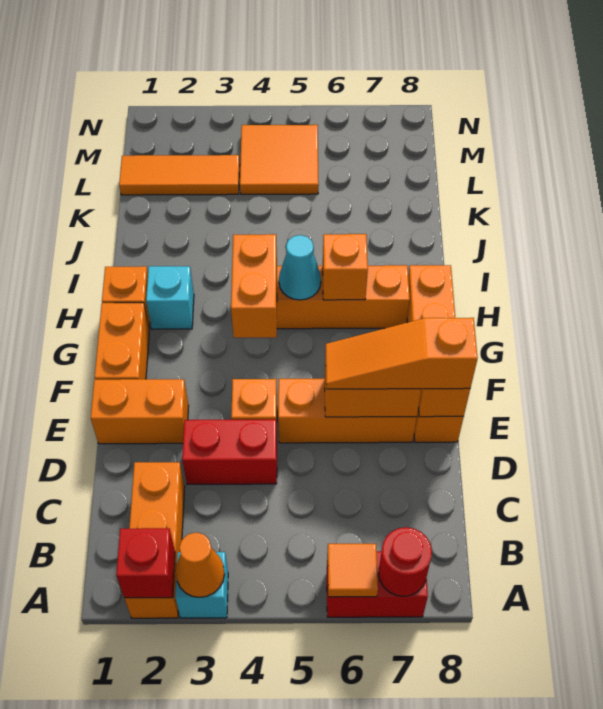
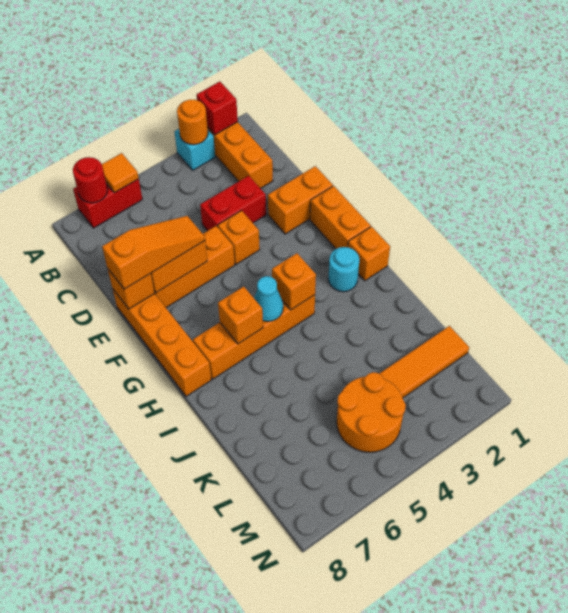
orange cone A3 level 2 -> orange round brick A3 level 2
orange brick G4:H4 level 2 -> orange brick H4 level 2
cyan brick H2 level 1 -> cyan round brick H2 level 1
orange tile L4:M5 level 1 -> orange round brick L4:M5 level 1

